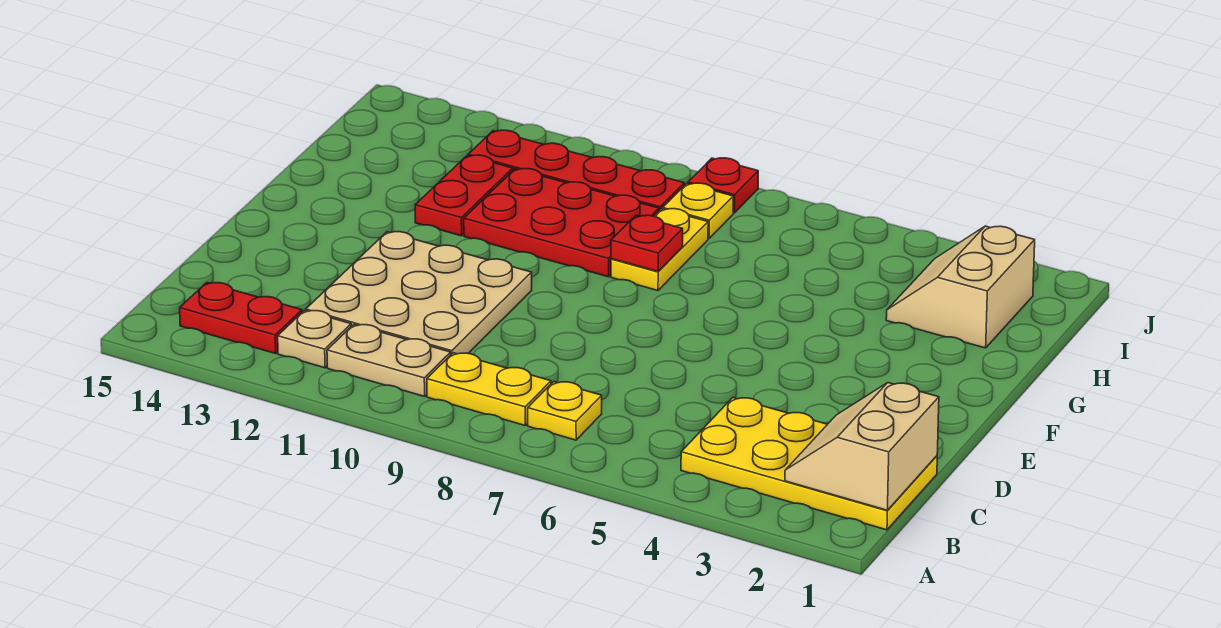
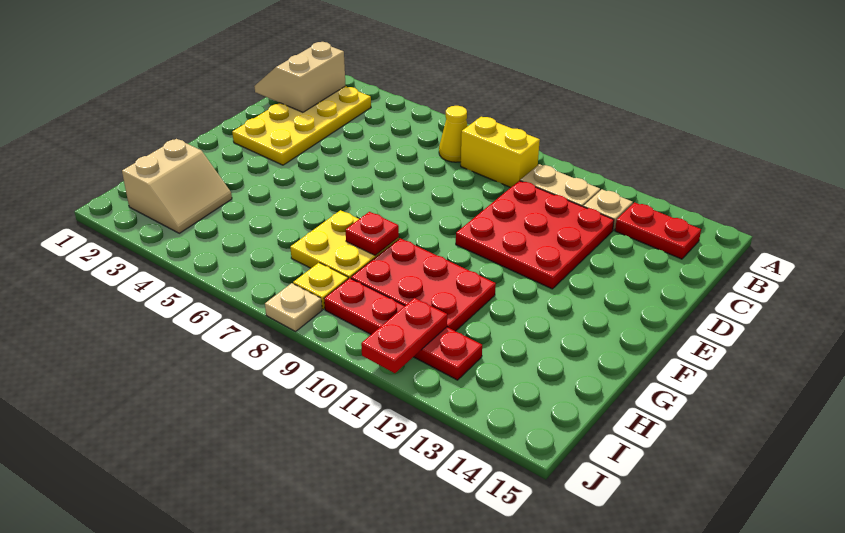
yellow plate B1:C4 level 1 -> yellow plate B2:E3 level 1
tan slope B1:C2 level 2 top 1 -> tan slope B1:C2 level 2 top 2
yellow plate B7 level 1 -> yellow cone B7 level 1
yellow plate B8:B9 level 1 -> yellow brick B8:B9 level 1
tan plate C10:E12 level 1 -> red plate C10:E12 level 1
yellow plate G8:H8 level 1 -> yellow plate G7:H8 level 1
red plate G12:H12 level 1 -> red plate I11:J11 level 2
red plate J8 level 1 -> tan plate J8 level 1

